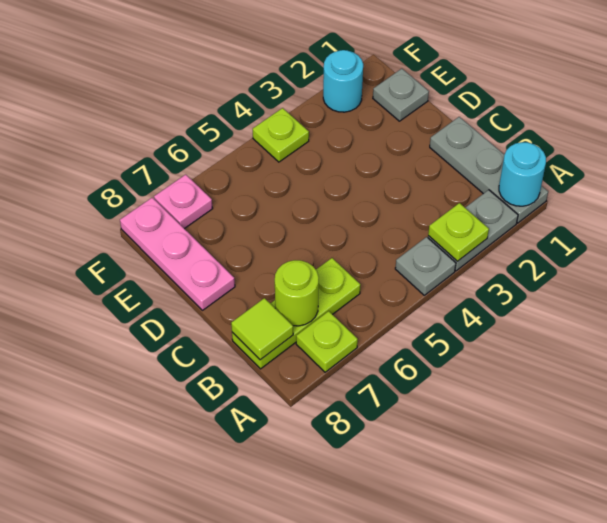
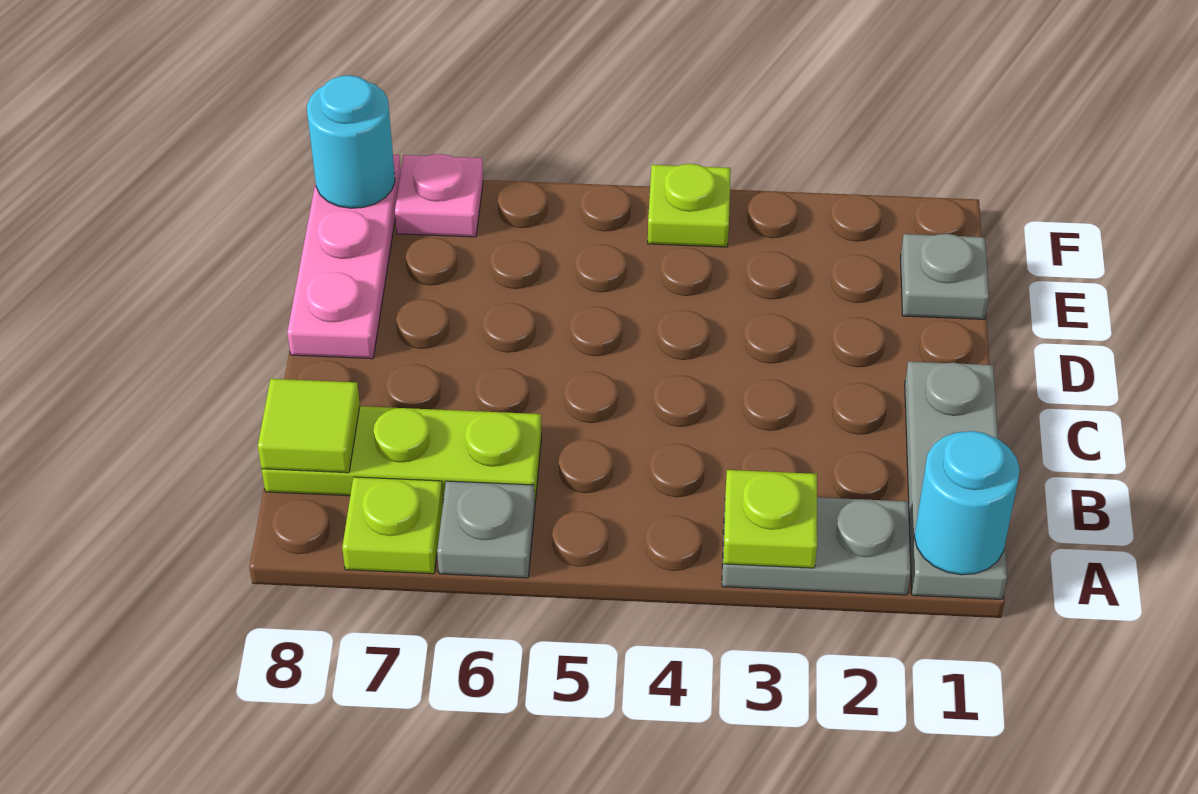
grey plate A4 level 1 -> grey plate A6 level 1
lime round brick B7 level 2 -> none
cyan round brick F2 level 1 -> cyan round brick F8 level 2

